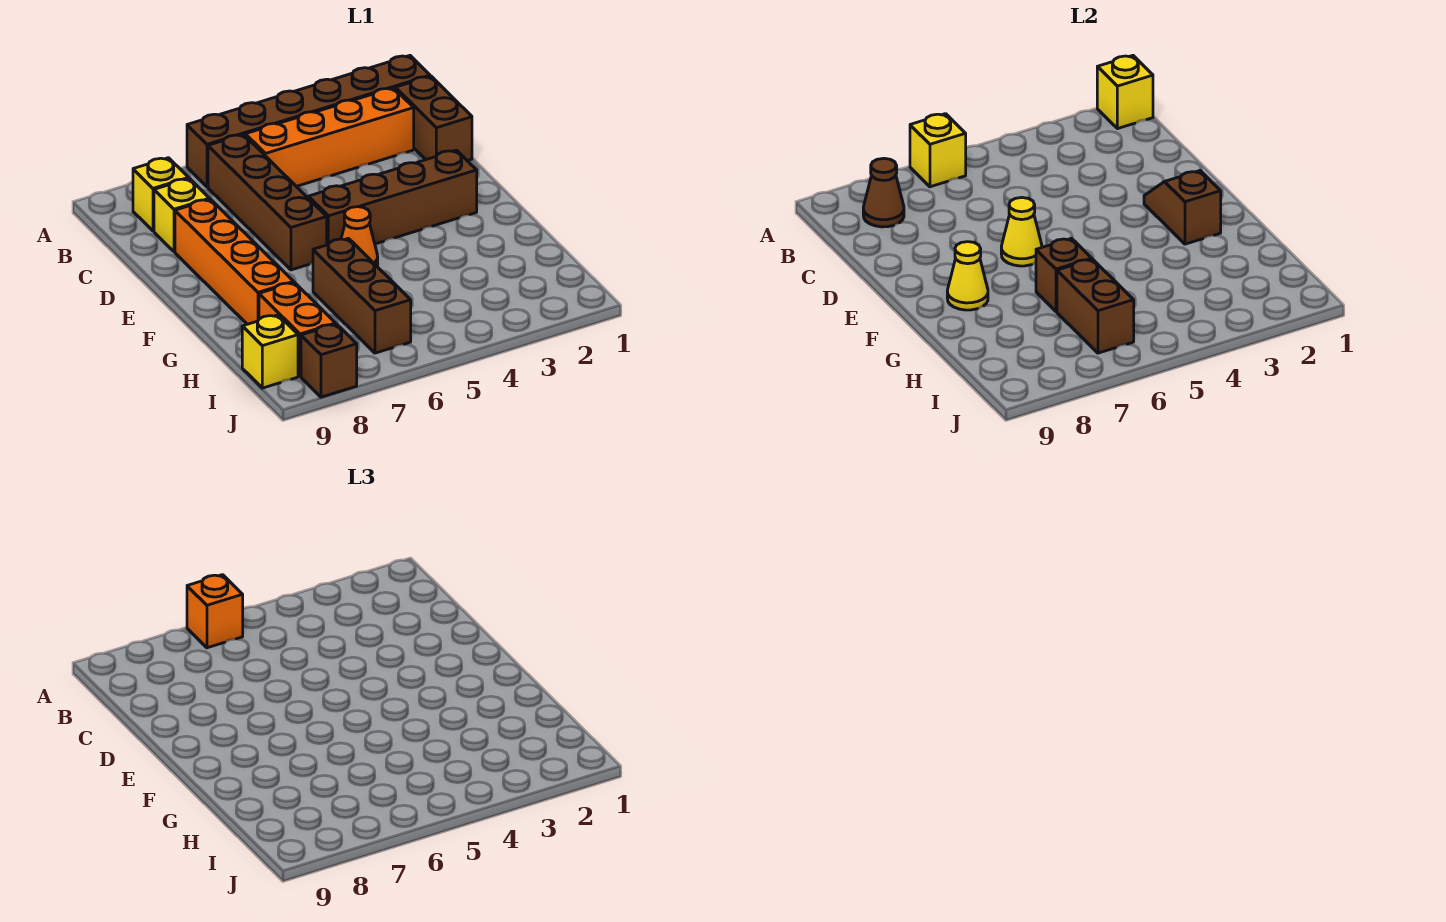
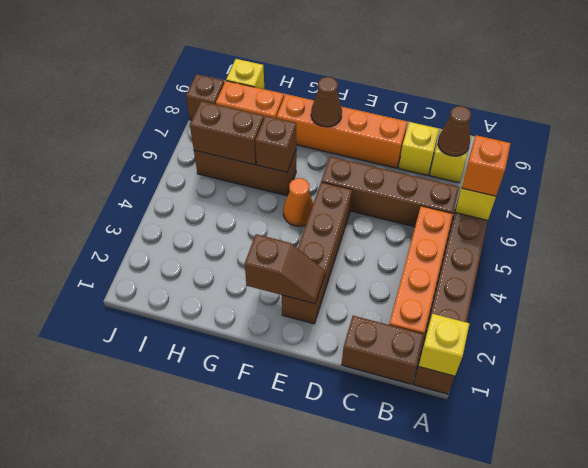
yellow cone E6 level 2 -> none
yellow cone F8 level 2 -> brown cone F8 level 2

